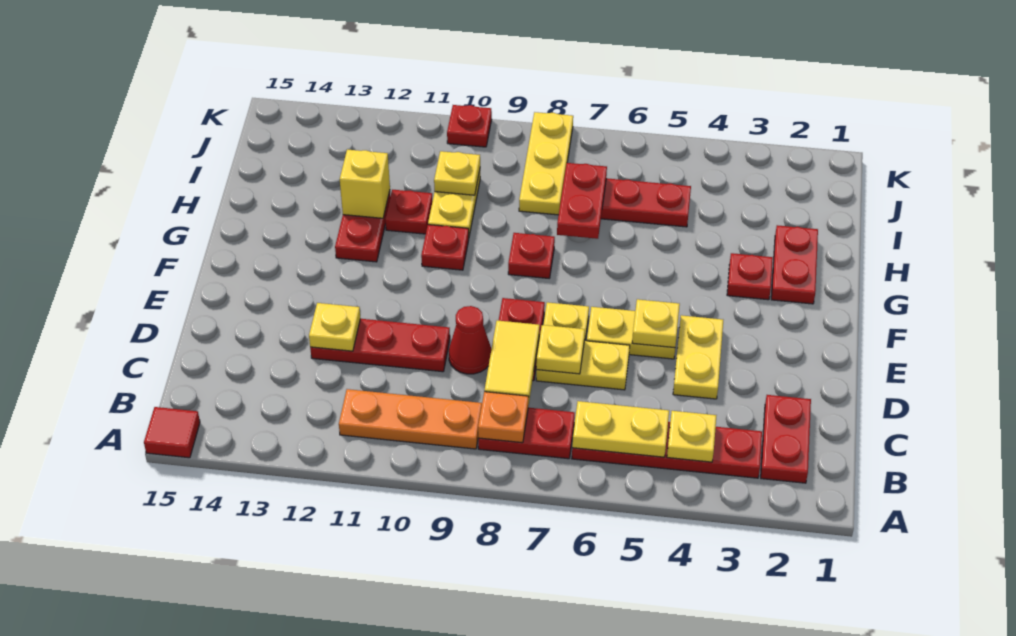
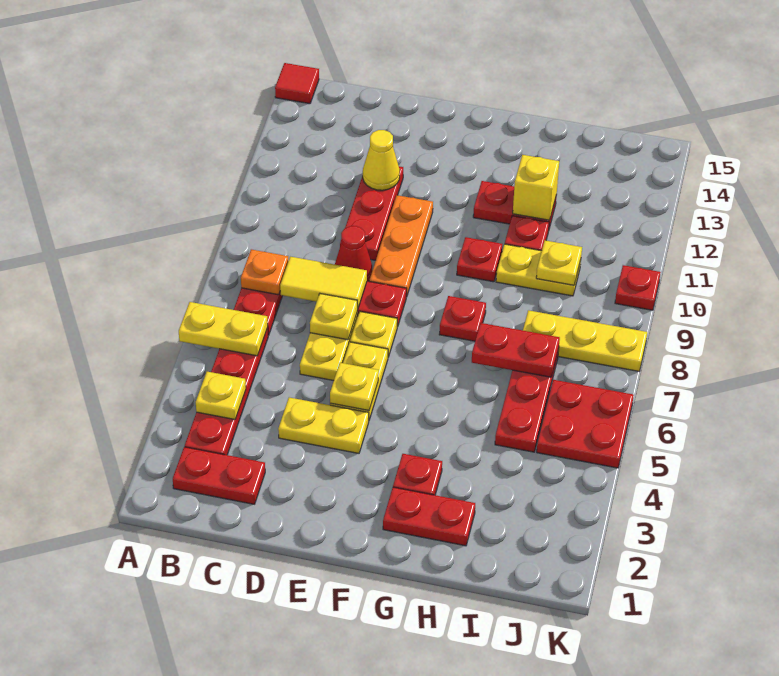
yellow plate B5:B6 level 2 -> yellow plate A6:B6 level 2
orange plate B9:B11 level 1 -> orange plate E9:E11 level 1
yellow plate D12 level 2 -> yellow cone D12 level 2
none -> red plate J5:K6 level 1

